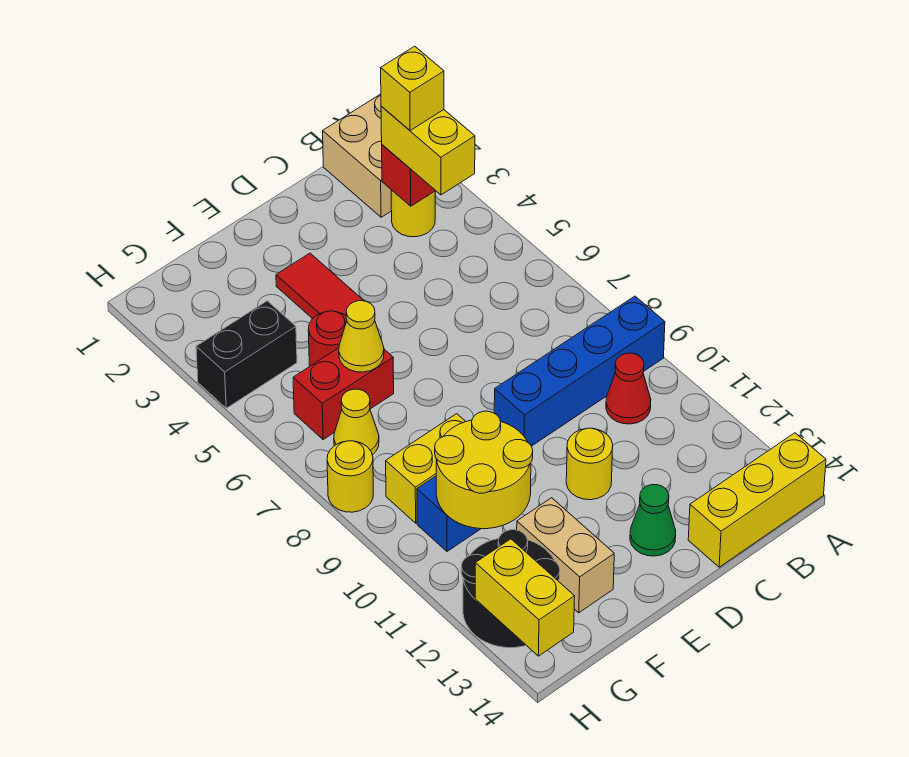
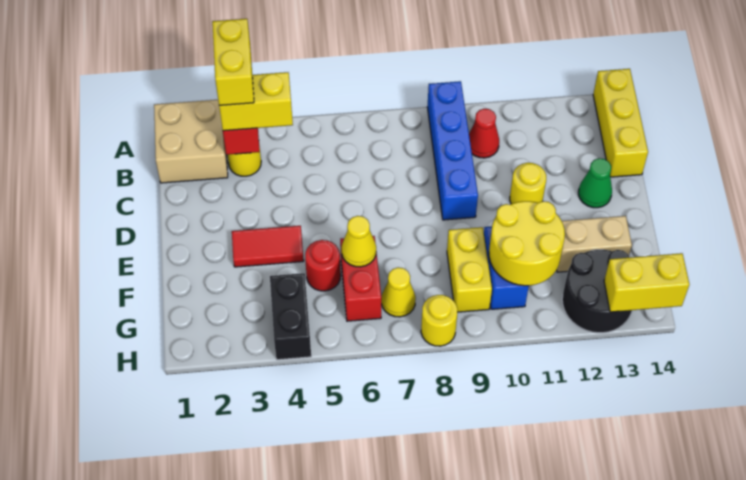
yellow brick B3 level 4 -> yellow brick A3:B3 level 4

